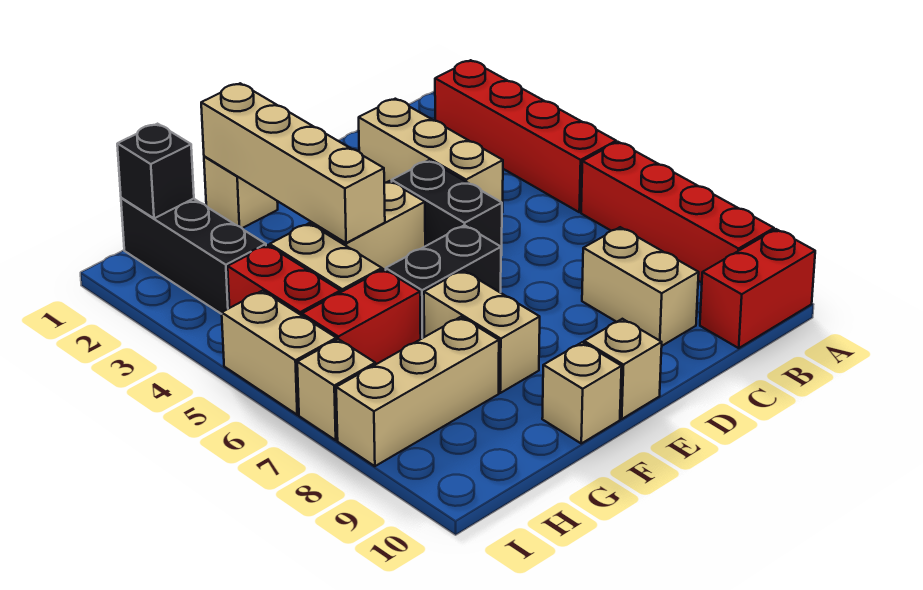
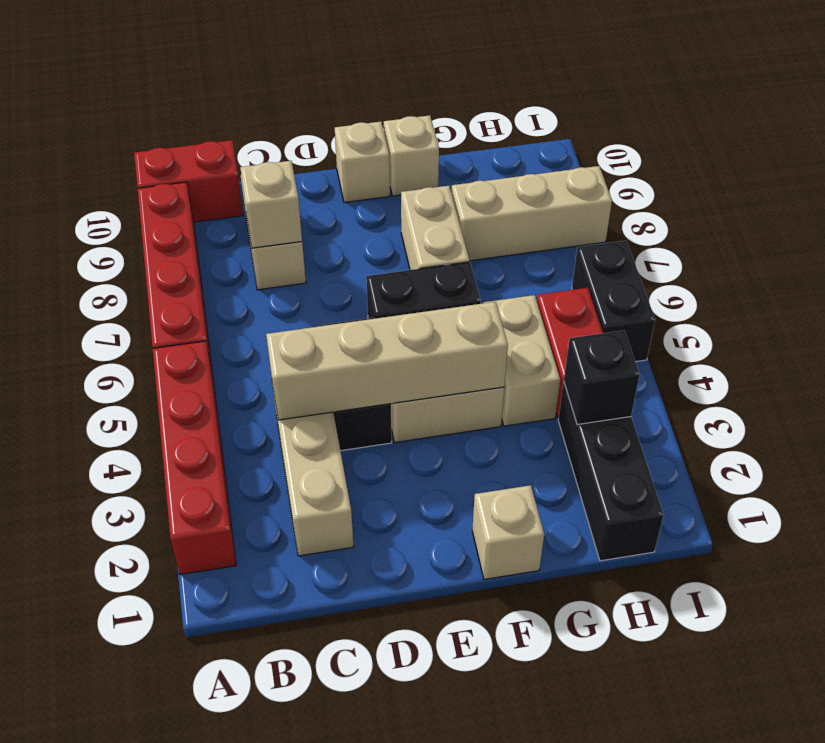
tan brick F1:F4 level 2 -> tan brick C4:F4 level 2
red brick G6:H6 level 1 -> none
black brick H1 level 2 -> black brick H3 level 2
tan brick I5:I6 level 1 -> black brick I5:I6 level 1
tan brick I7 level 1 -> tan brick C8 level 2

